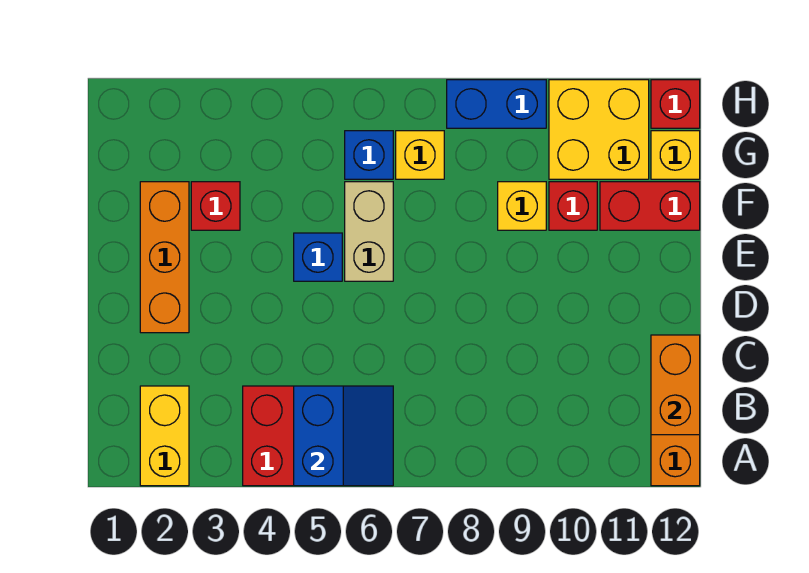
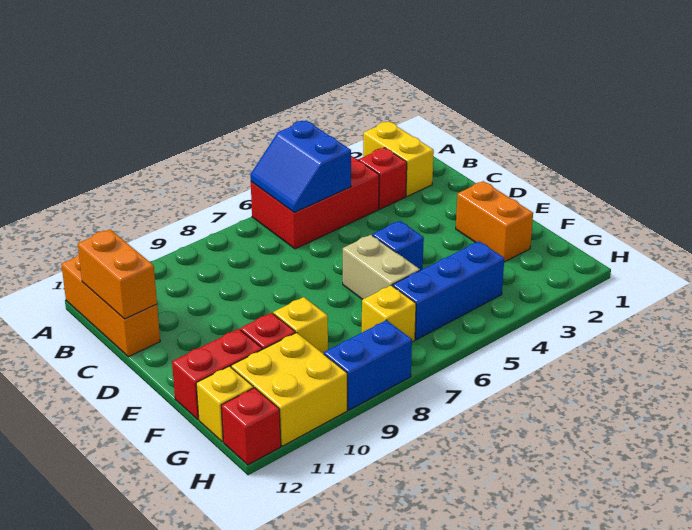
orange brick D2:F2 level 1 -> orange brick E2:F2 level 1
red brick F3 level 1 -> red brick B3 level 1
blue brick G6 level 1 -> blue brick G4:G6 level 1

